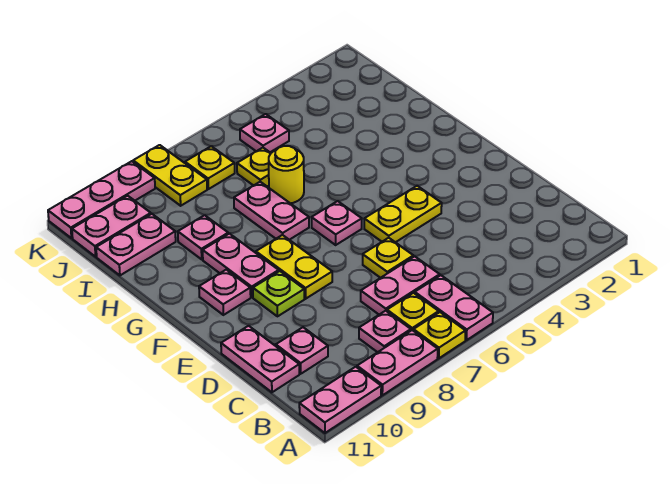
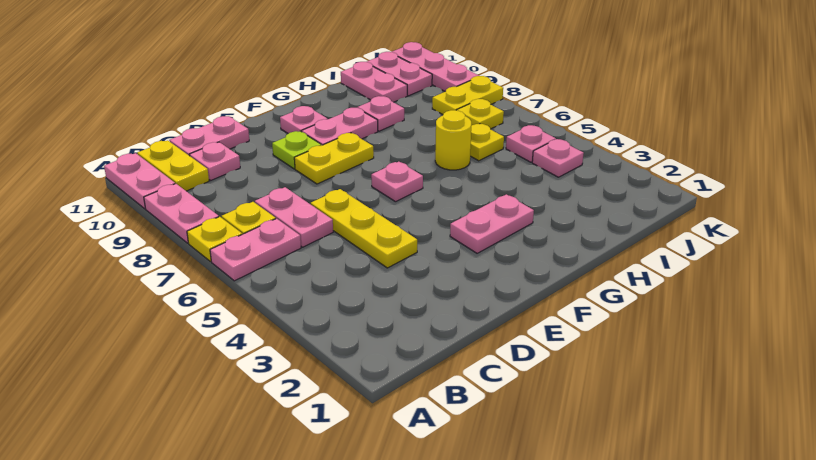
pink plate B8 level 1 -> pink plate J4 level 1
yellow plate D6 level 1 -> yellow plate D4:D6 level 1
yellow plate E4:E5 level 1 -> yellow plate B10:B11 level 1
pink plate G7:H7 level 1 -> pink plate F3:G3 level 1

